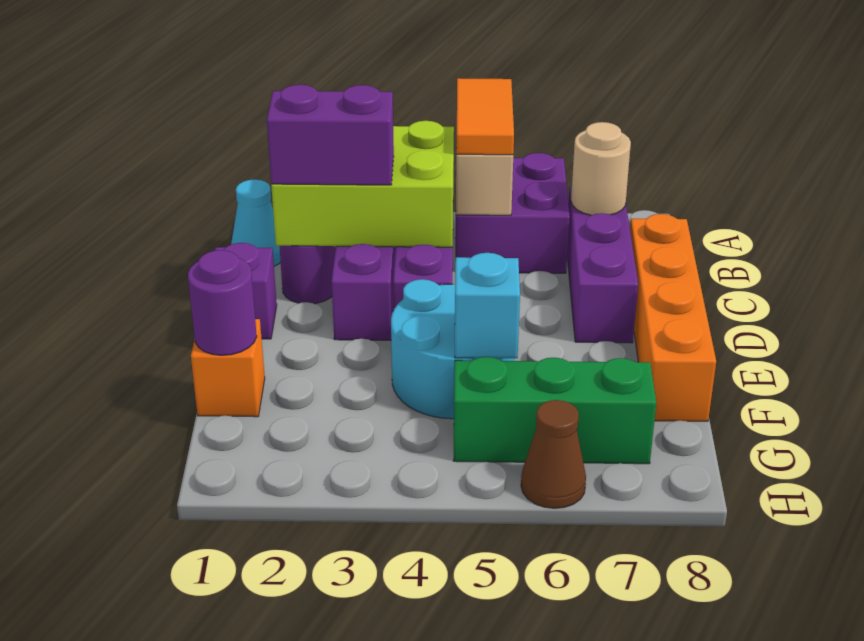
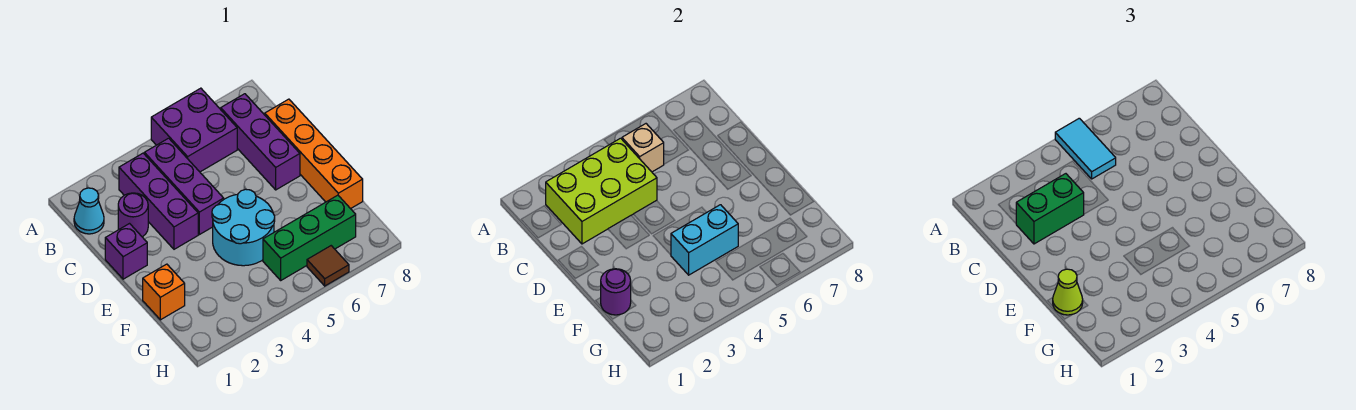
orange tile A5:B5 level 3 -> cyan tile A5:B5 level 3
tan round brick B7 level 2 -> none
purple brick C2:C3 level 3 -> green brick C2:C3 level 3
none -> lime cone F1 level 3
cyan brick F5 level 2 -> cyan brick F4:F5 level 2
brown cone H6 level 1 -> brown tile H6 level 1

